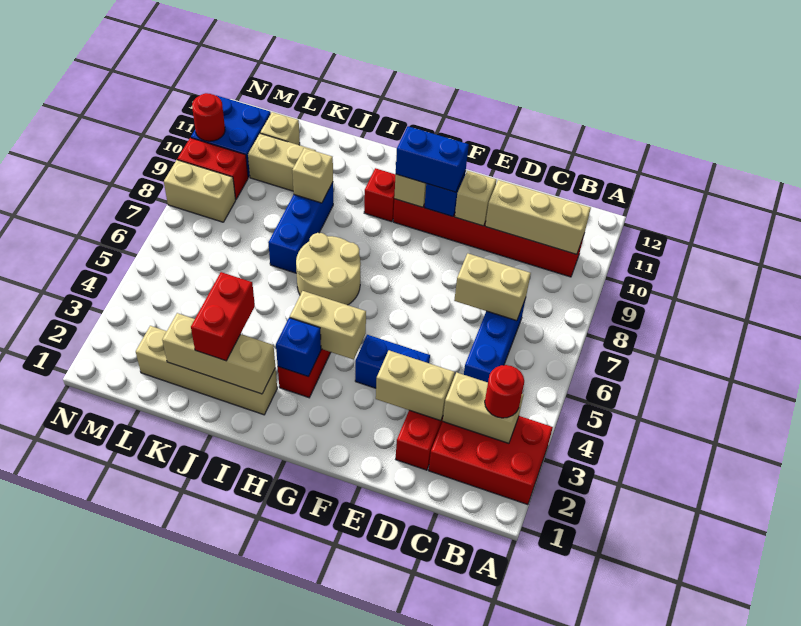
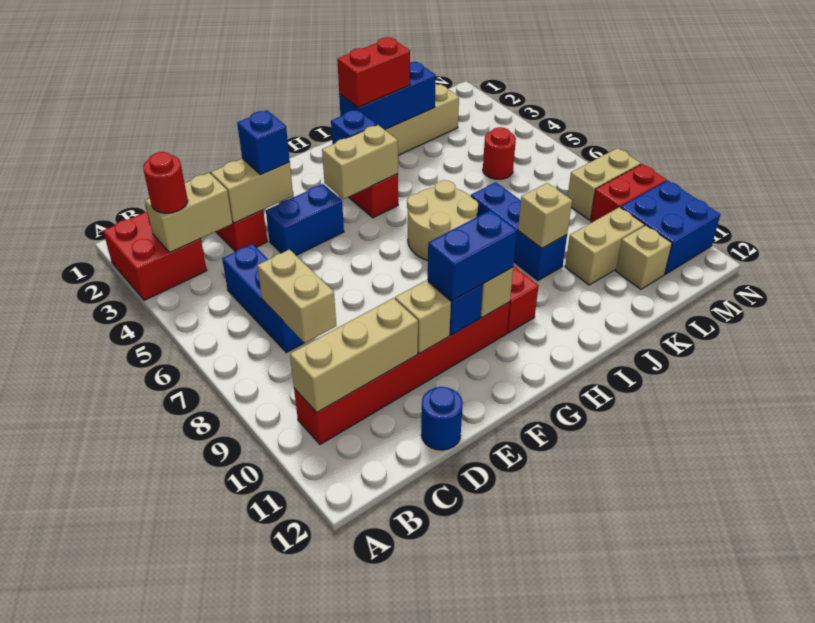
red brick A2:C3 level 1 -> red brick A2:B3 level 1
tan brick C7:D7 level 2 -> tan brick C7:C8 level 2
none -> blue round brick D12 level 1
none -> blue brick E3 level 3
tan brick I2:K2 level 2 -> blue brick I2:K2 level 2
red brick J2:J3 level 3 -> red brick I2:J2 level 3
red round brick N10 level 2 -> red round brick L5 level 1

